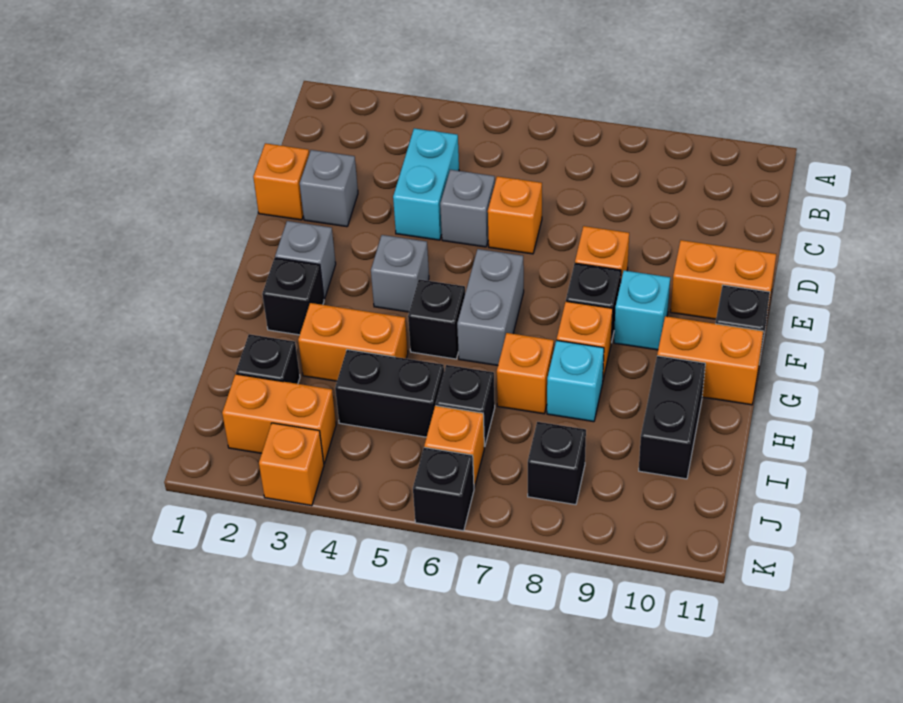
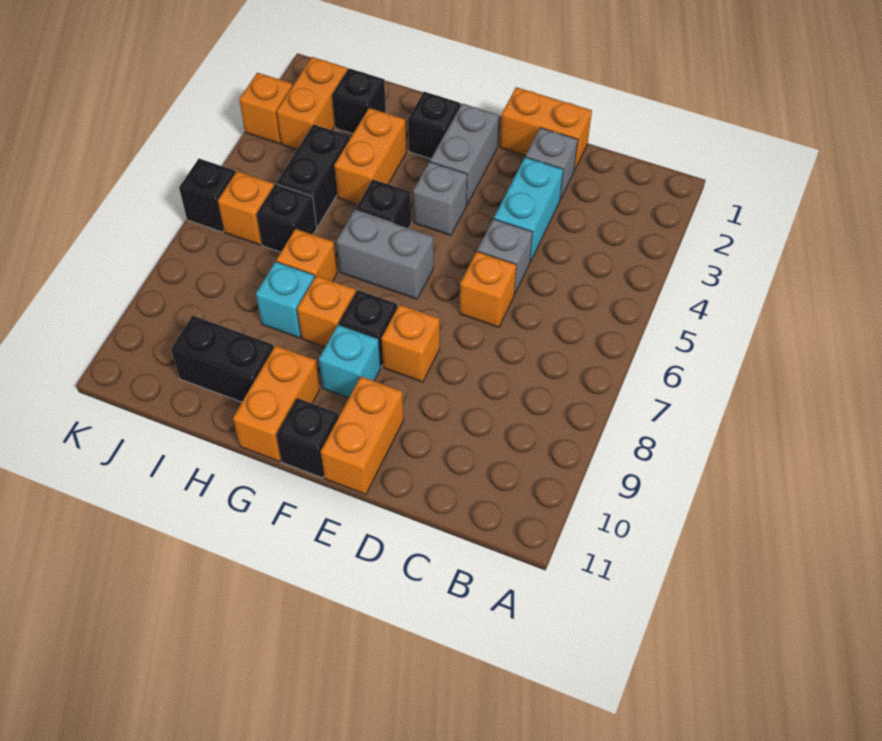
cyan brick C4:D4 level 1 -> cyan brick D3:D4 level 1
orange brick D1 level 1 -> orange brick D1:E1 level 1
grey brick F2 level 1 -> grey brick F2:F3 level 1
black brick J8 level 1 -> none

